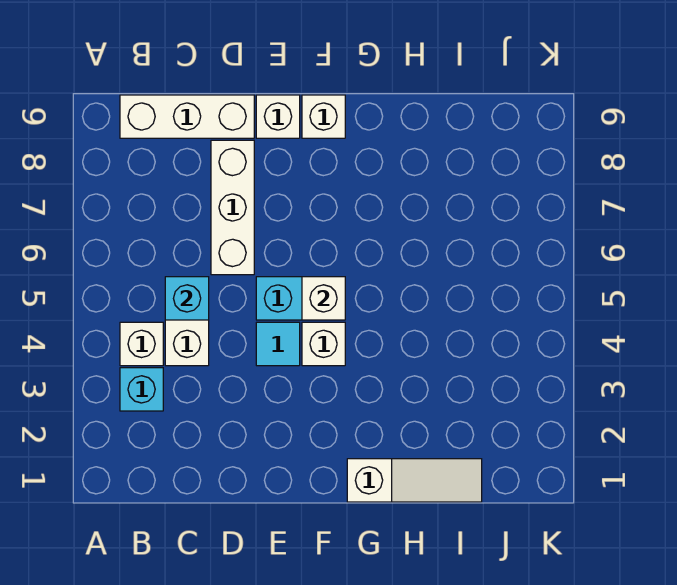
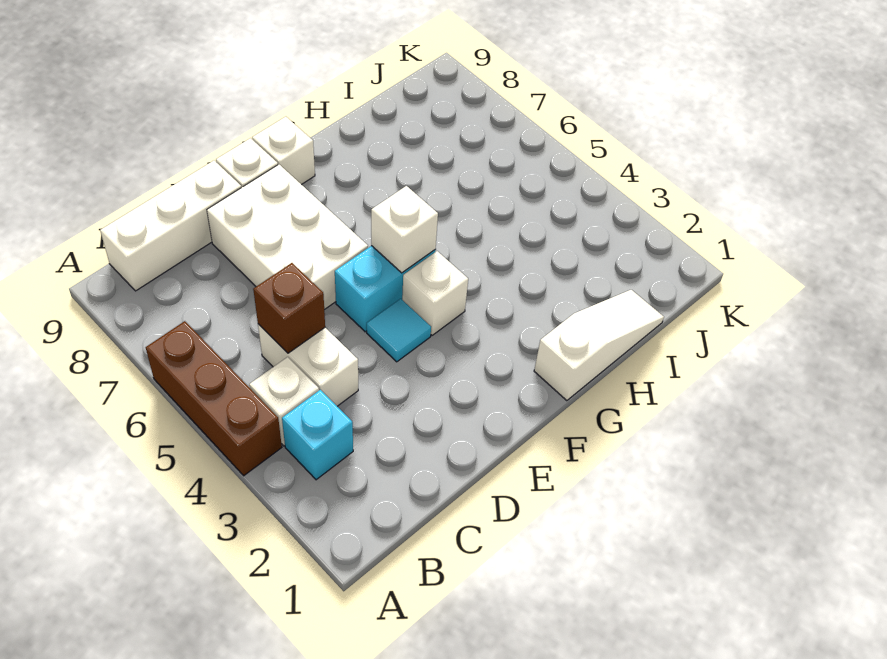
none -> brown brick A4:A6 level 1
cyan brick C5 level 2 -> brown brick C5 level 2
white brick D6:D8 level 1 -> white brick D6:E8 level 1

